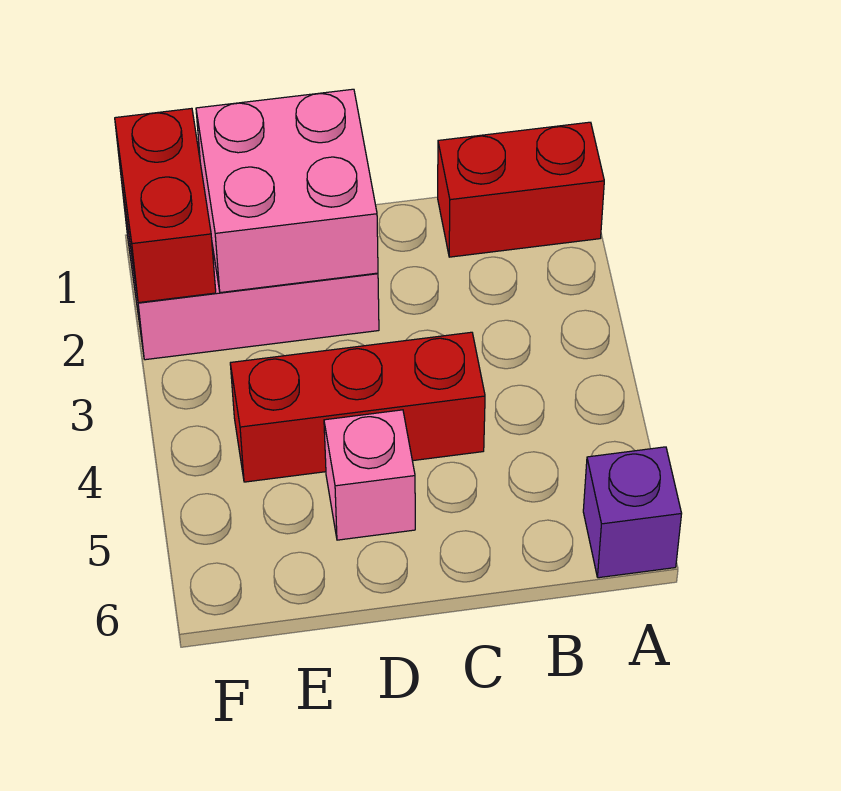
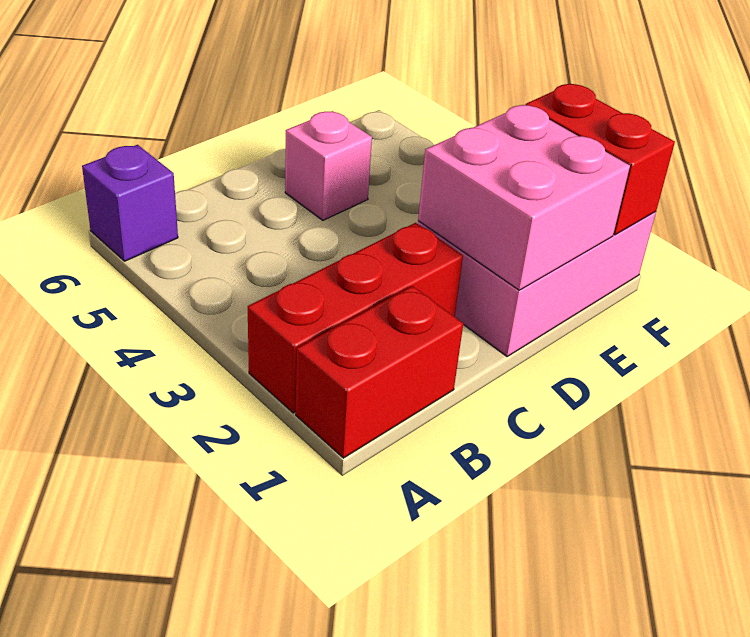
red brick C4:E4 level 1 -> red brick A2:C2 level 1

